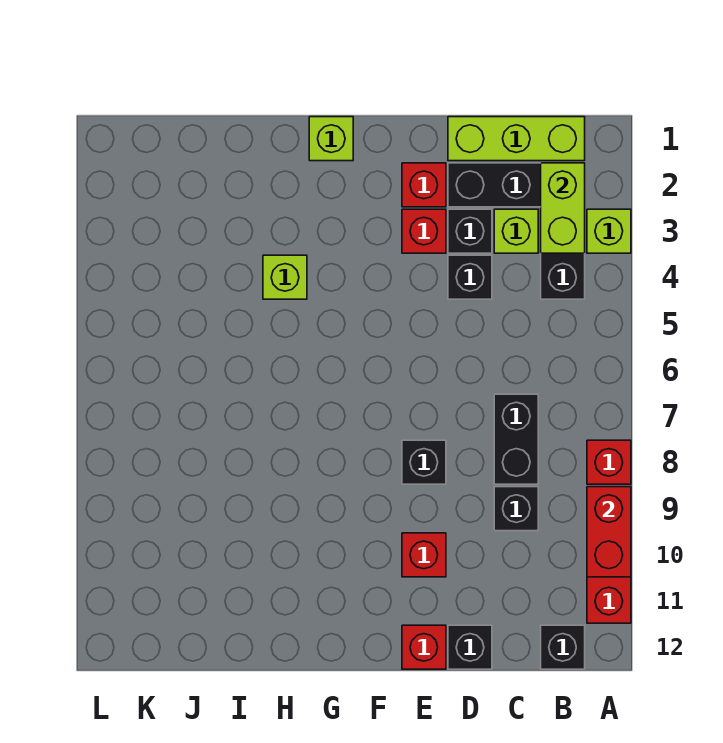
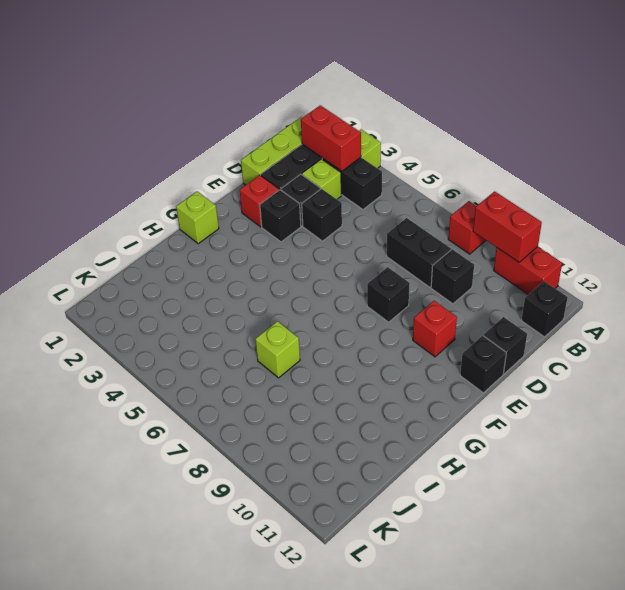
lime brick B2:B3 level 2 -> red brick B2:B3 level 2
red brick E3 level 1 -> black brick E3 level 1
red brick E12 level 1 -> black brick E12 level 1
lime brick H4 level 1 -> lime brick I7 level 1

